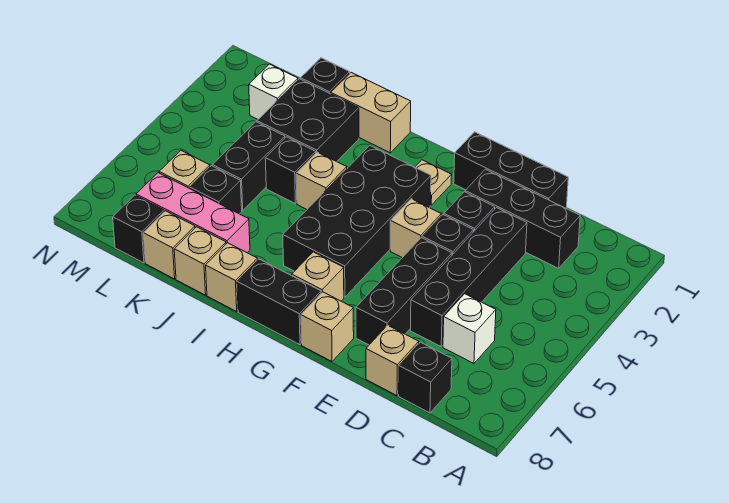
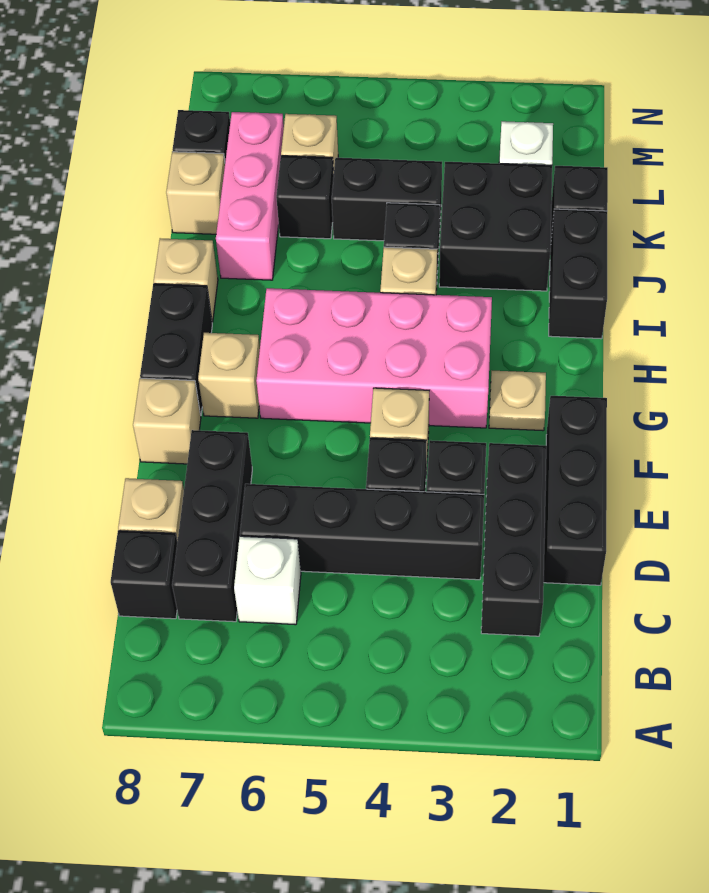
black brick E5:E7 level 1 -> black brick C7:E7 level 1
black brick G3:H6 level 1 -> pink brick G3:H6 level 1
tan brick I1:J1 level 1 -> black brick I1:J1 level 1
tan brick J8 level 1 -> none

